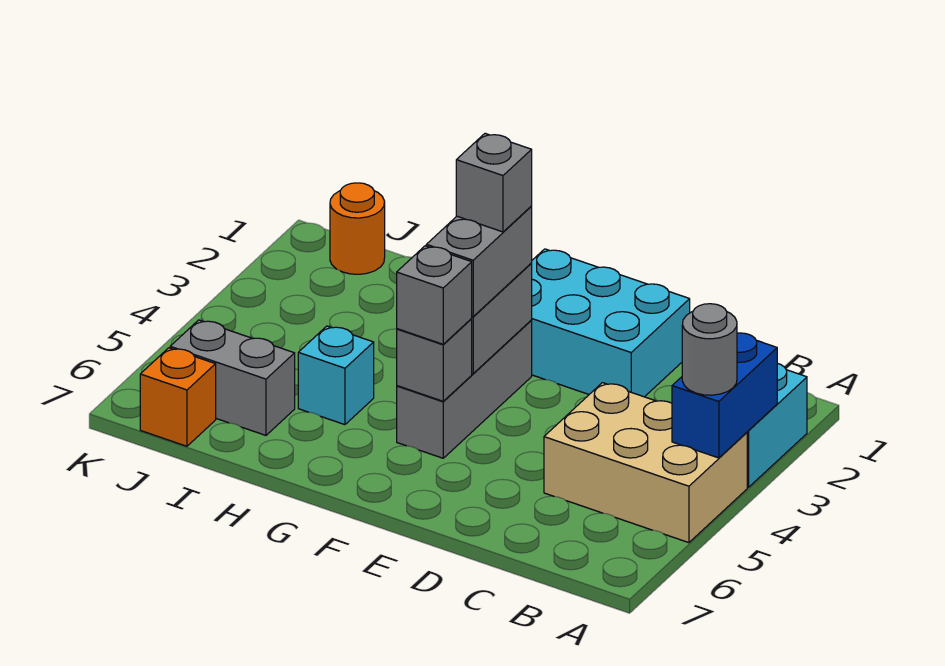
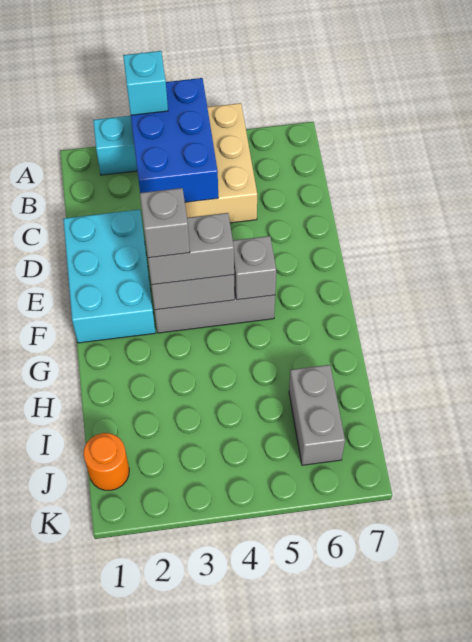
blue brick A3:A4 level 2 -> blue brick A3:C4 level 2
grey round brick A4 level 3 -> none
grey brick F5 level 3 -> none
cyan brick H5 level 1 -> cyan brick A3 level 3
orange brick J7 level 1 -> none

